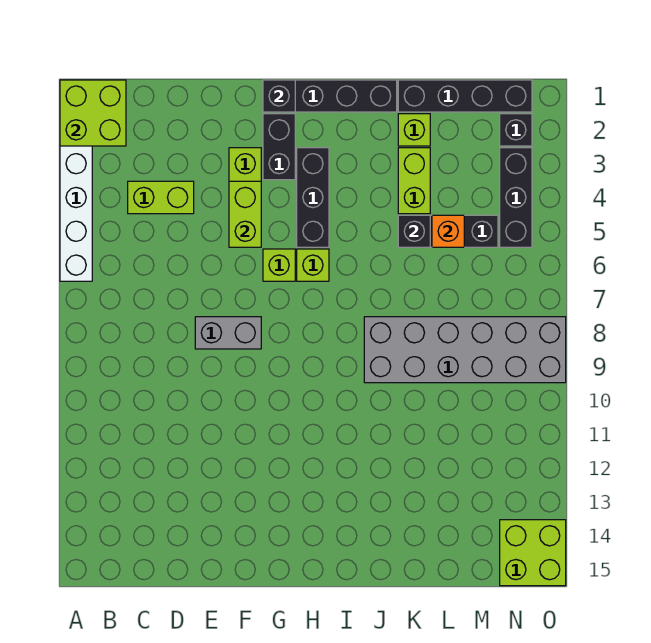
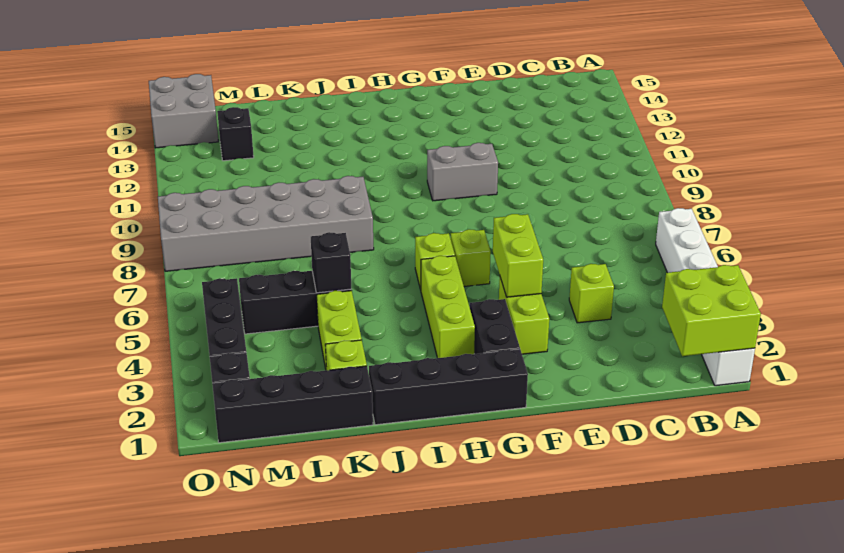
lime brick C4:D4 level 1 -> lime brick D4 level 1
grey brick E8:F8 level 1 -> grey brick F10:G10 level 1
black brick G1 level 2 -> black brick M13 level 1
black brick H3:H5 level 1 -> lime brick H3:H5 level 1
orange brick L5 level 2 -> none
lime brick N14:O15 level 1 -> grey brick N14:O15 level 1

